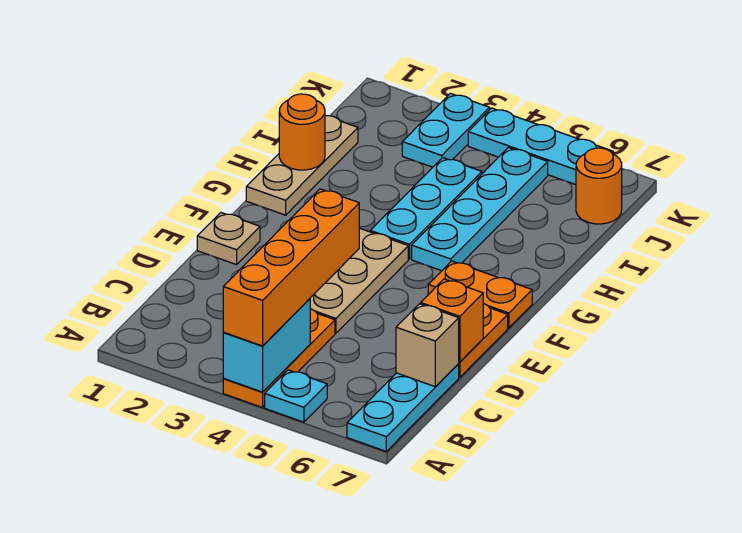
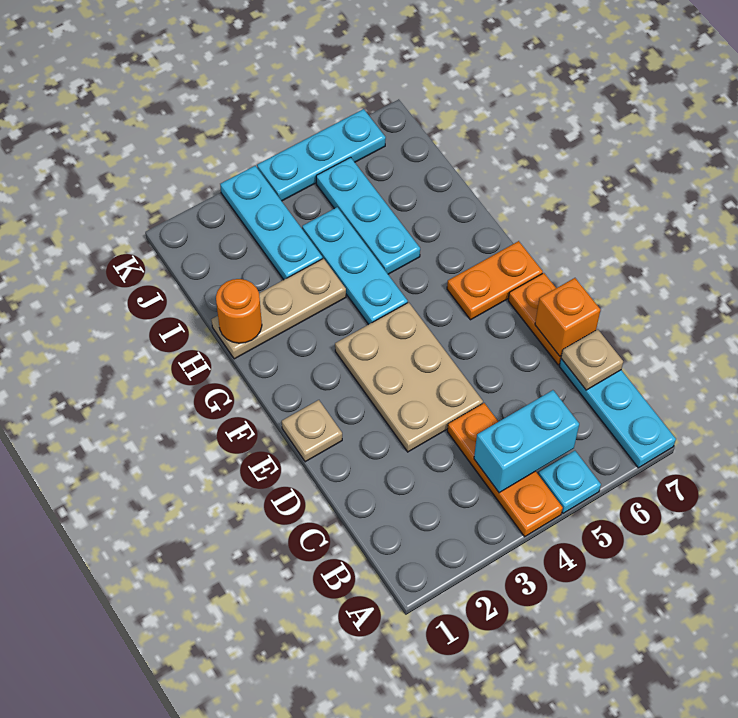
cyan brick A4:B4 level 2 -> cyan brick B4:B5 level 2
orange brick A4:D4 level 3 -> none
tan brick C7 level 2 -> tan plate C7 level 2
tan plate G1:I1 level 1 -> tan plate H1:H3 level 1
cyan plate G5:J5 level 1 -> cyan plate H5:J5 level 1
cyan plate J3:K3 level 1 -> cyan plate I3:K3 level 1
orange round brick J7 level 1 -> none

